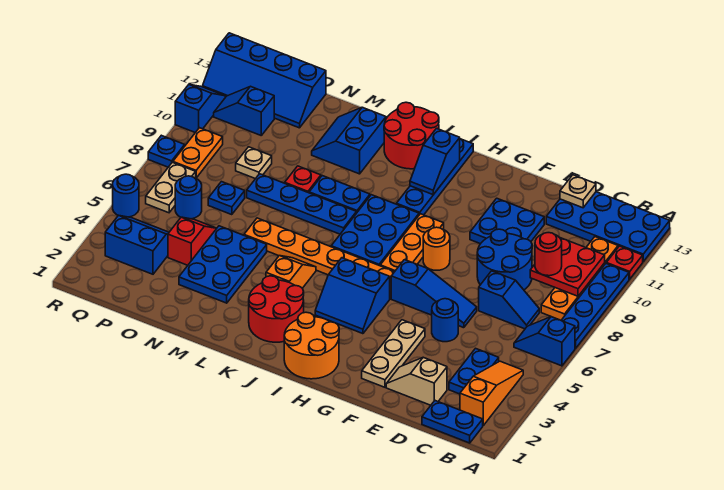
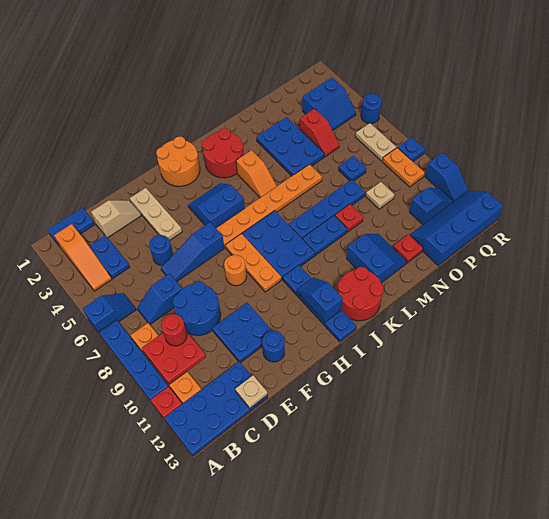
none -> red plate N12 level 1
blue round brick P6 level 1 -> blue round brick F12 level 1

